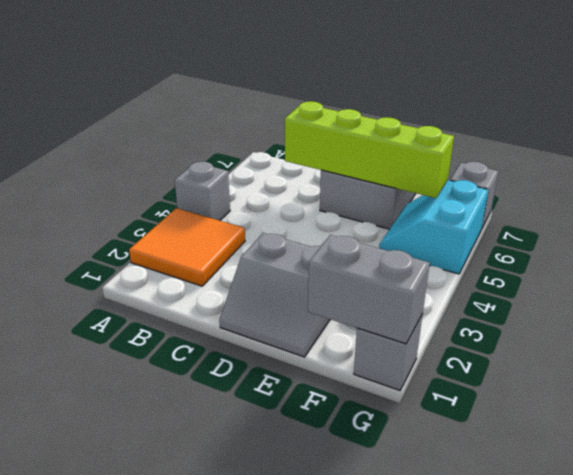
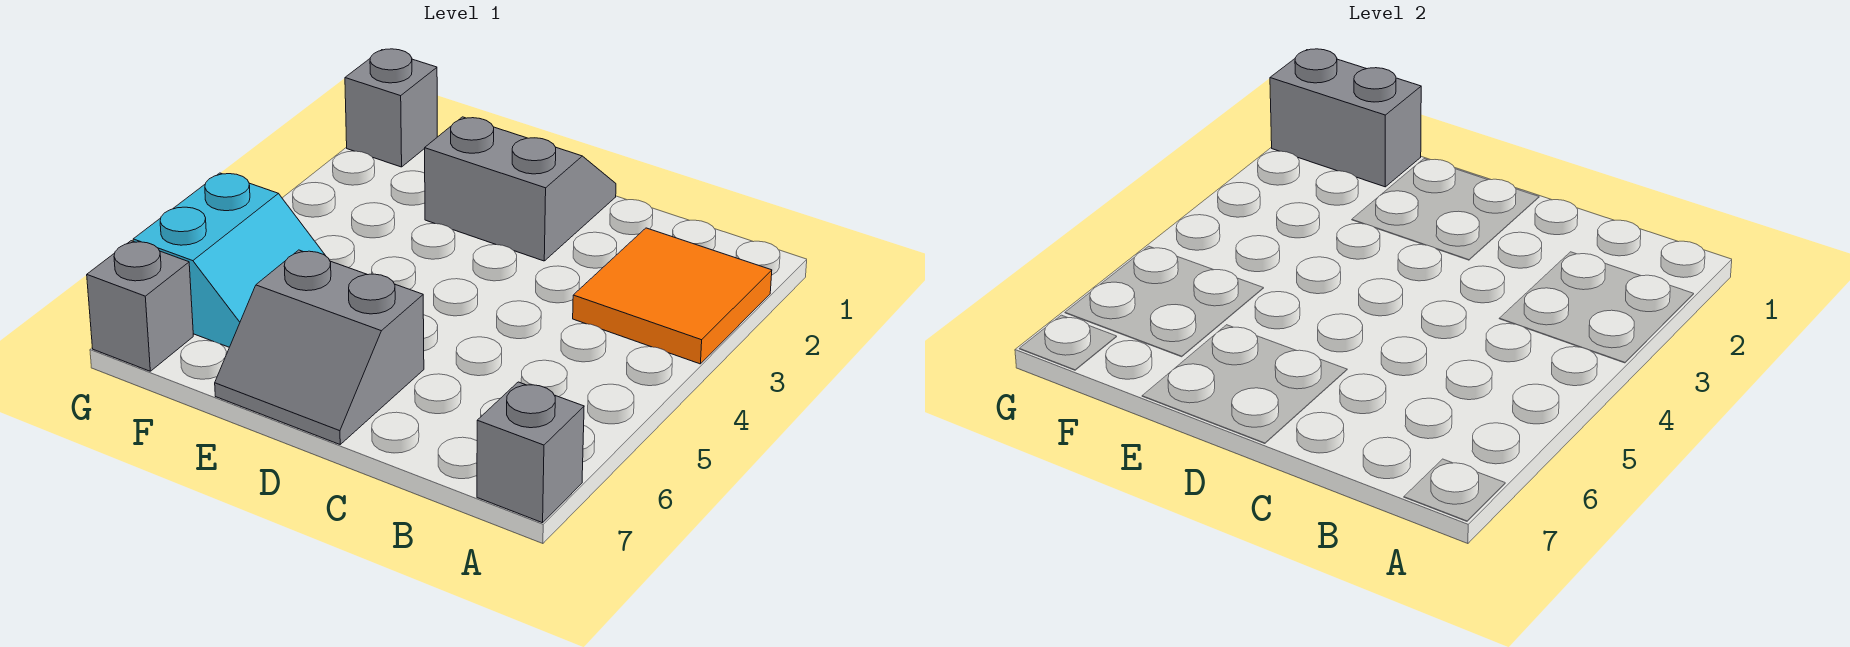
grey brick A4 level 1 -> grey brick A7 level 1
lime brick C6:F6 level 2 -> none

